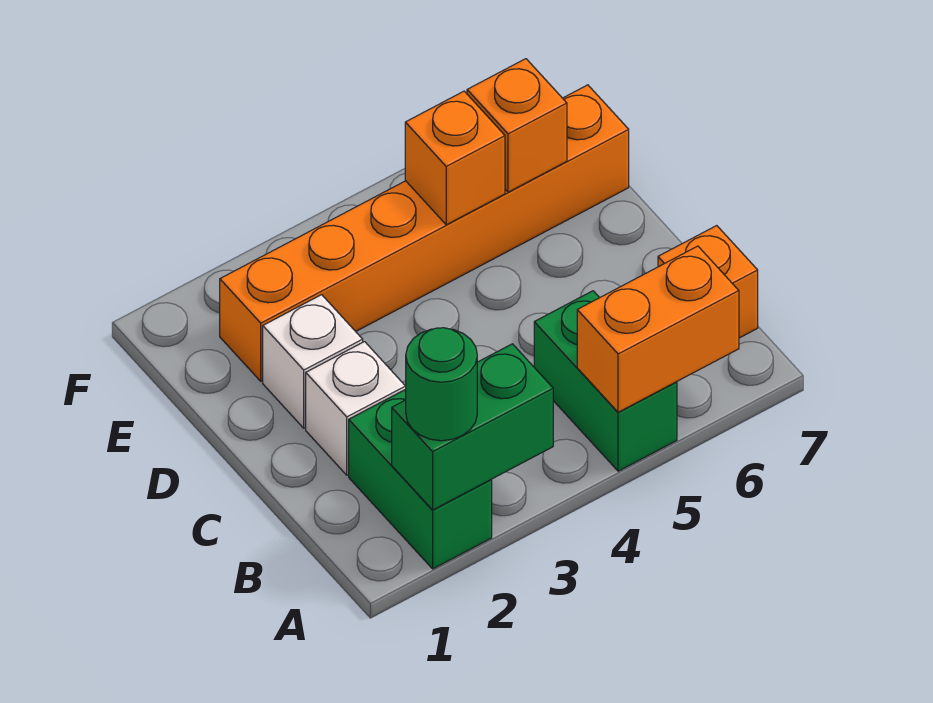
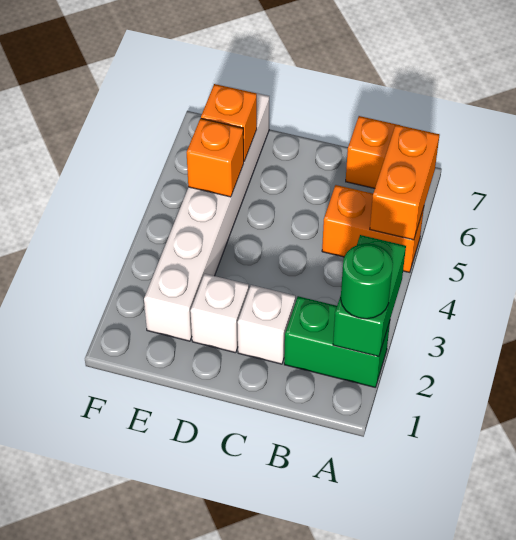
green brick A5:B5 level 1 -> orange brick A5:B5 level 1
orange brick E2:E7 level 1 -> white brick E2:E7 level 1

